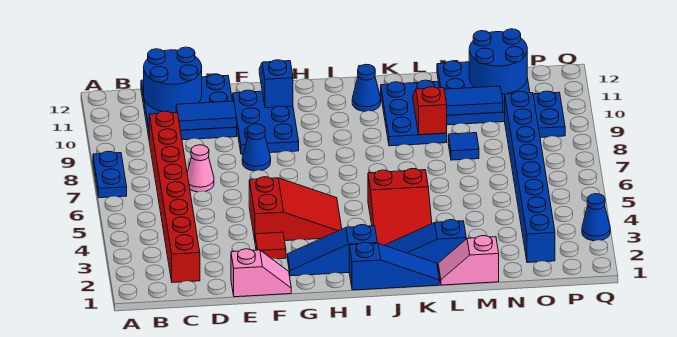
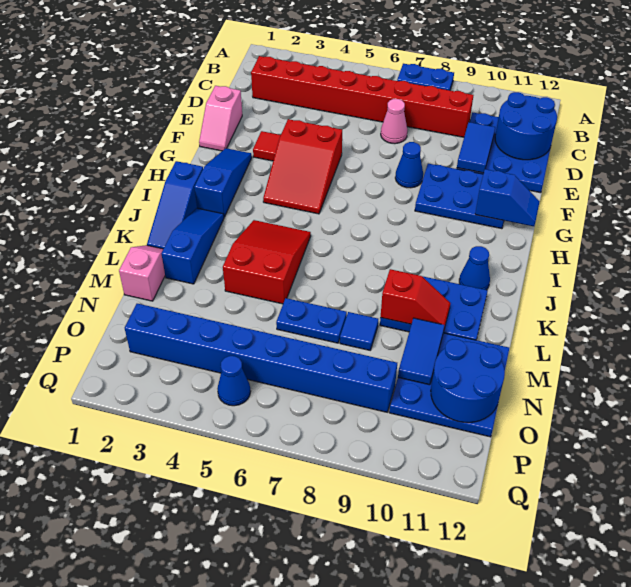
red slope J3:K5 level 1 top 5 -> red slope J4:L5 level 1 top L
blue plate P9:P10 level 1 -> blue plate M6:M7 level 1
blue cone Q3 level 1 -> blue cone P5 level 1

